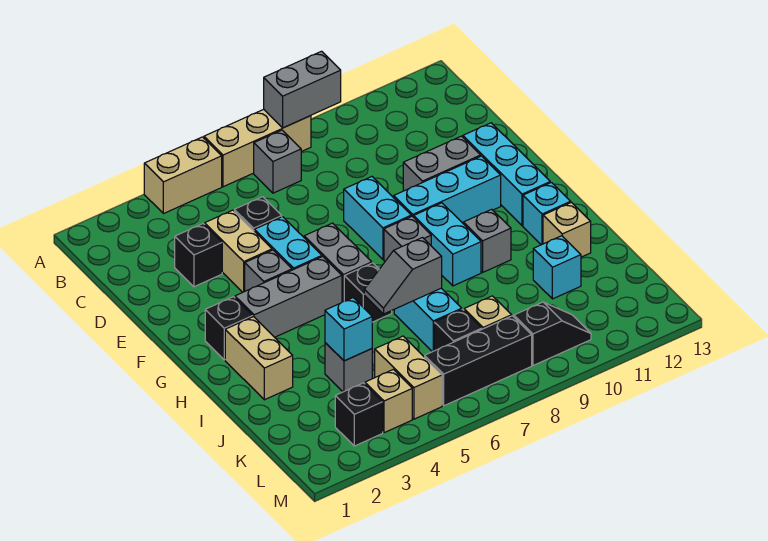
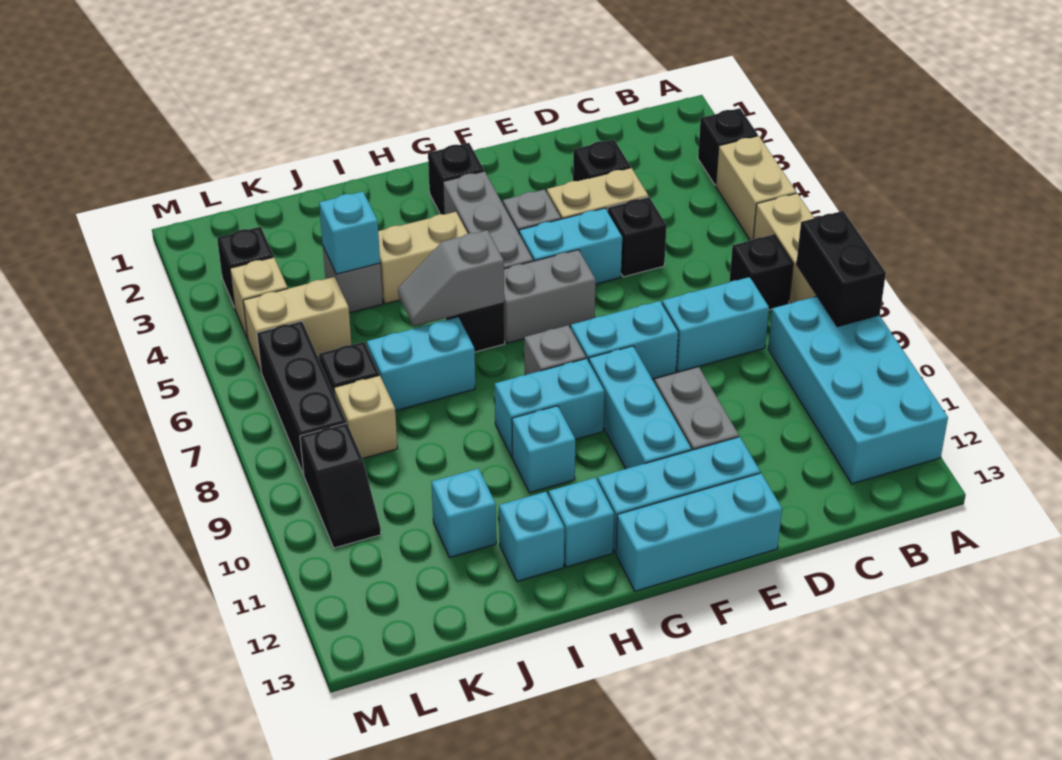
none -> black brick A3 level 1
grey brick A8:A9 level 2 -> black brick A8:A9 level 2
none -> cyan brick A9:B12 level 1
grey brick B7 level 1 -> black brick B7 level 1
none -> cyan brick C8:D8 level 1
none -> cyan brick E13:G13 level 1
tan brick H2:I2 level 1 -> tan brick H4:I4 level 1
grey brick H10 level 1 -> cyan brick H10 level 1
grey slope I6:I7 level 2 top 7 -> grey slope H6:I6 level 2 top H
tan brick I12 level 1 -> cyan brick I12 level 1

